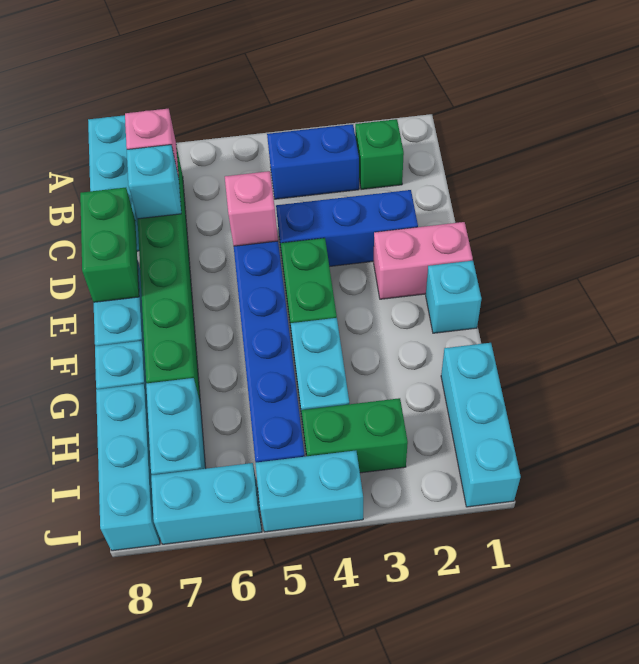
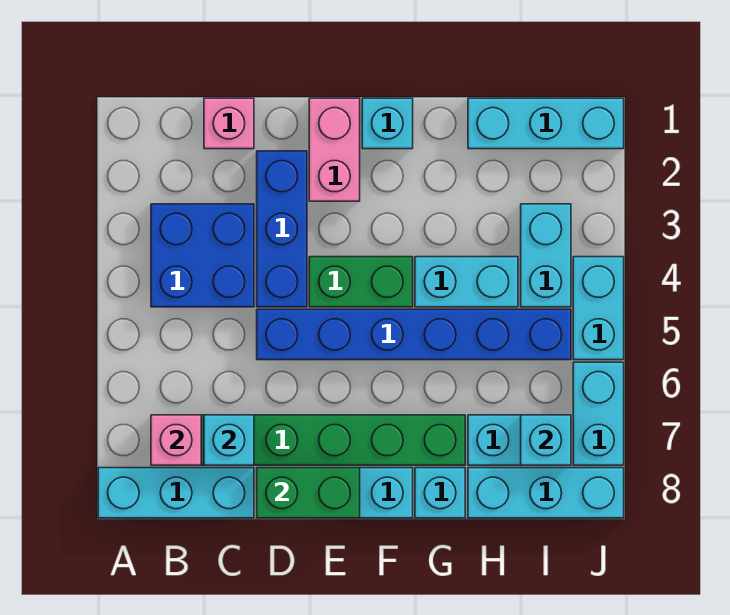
green brick B2 level 1 -> none
blue brick B3:B4 level 1 -> blue brick B3:C4 level 1
pink brick D5 level 2 -> pink brick C1 level 1
green brick I3:I4 level 1 -> cyan brick I3:I4 level 1
none -> cyan brick I7 level 2

